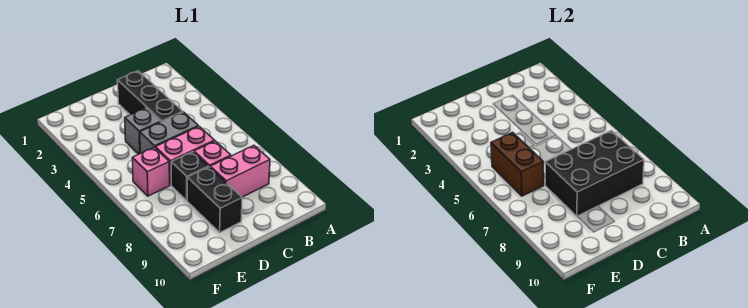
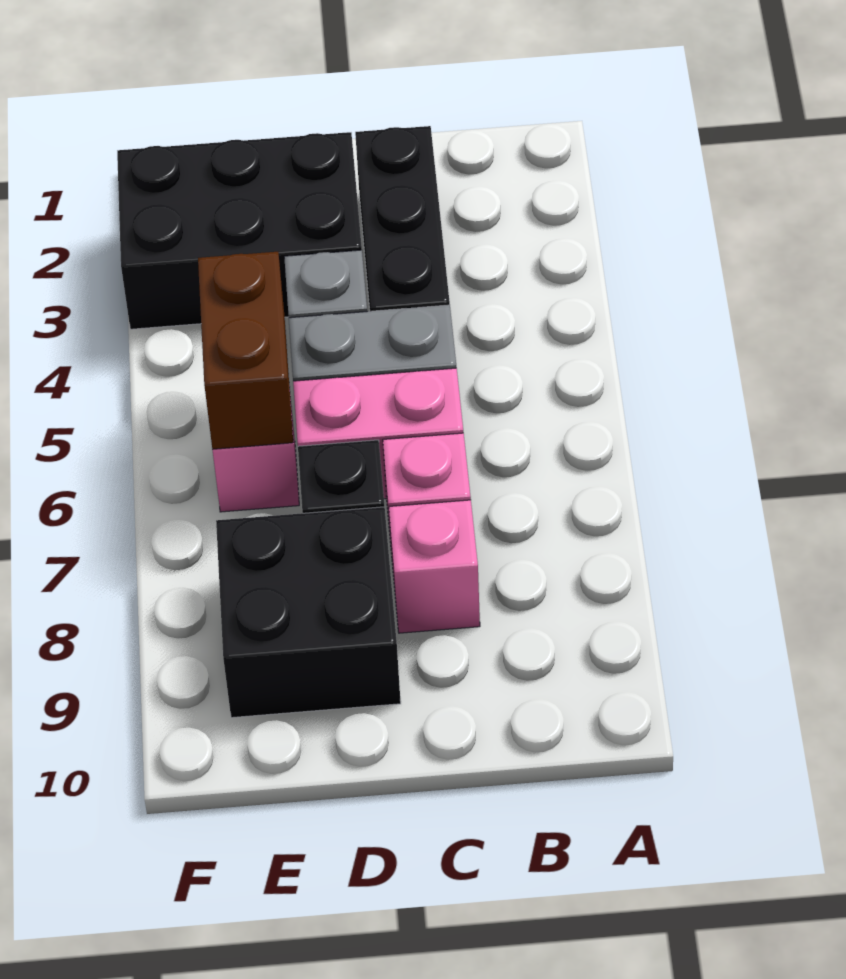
black brick B7:D8 level 2 -> black brick D2:F3 level 1
pink brick B8:C8 level 1 -> pink brick C8 level 1
black brick D8:D9 level 1 -> black brick D8:E9 level 1

